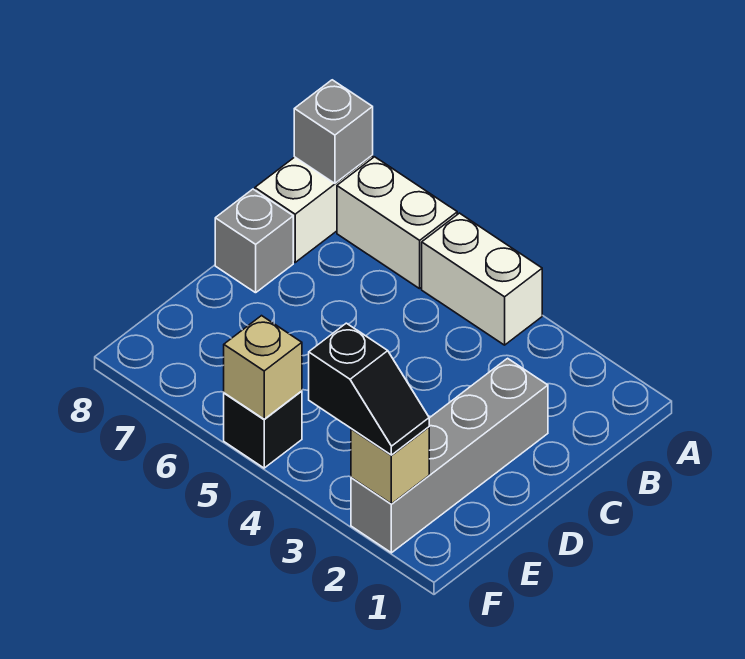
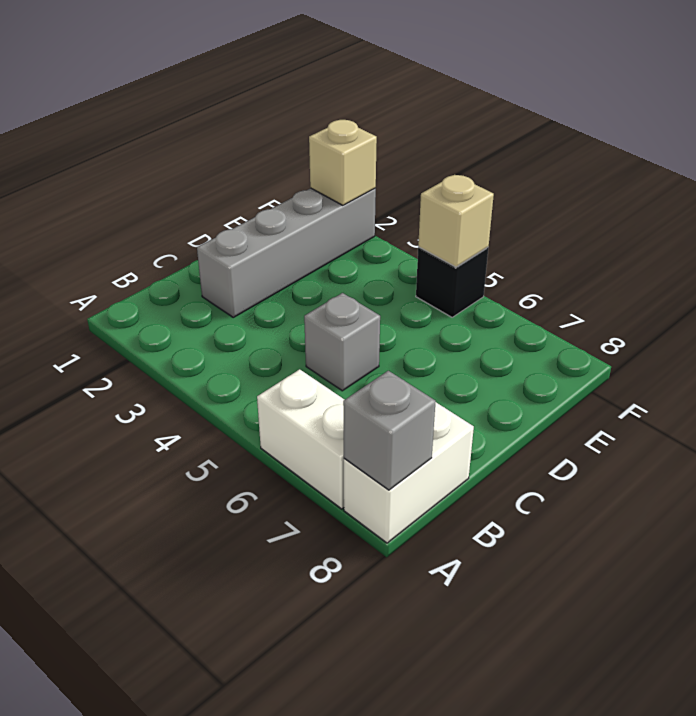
white brick A4:A5 level 1 -> none
grey brick C8 level 1 -> grey brick C5 level 1
black slope F2:F3 level 3 top 3 -> none

